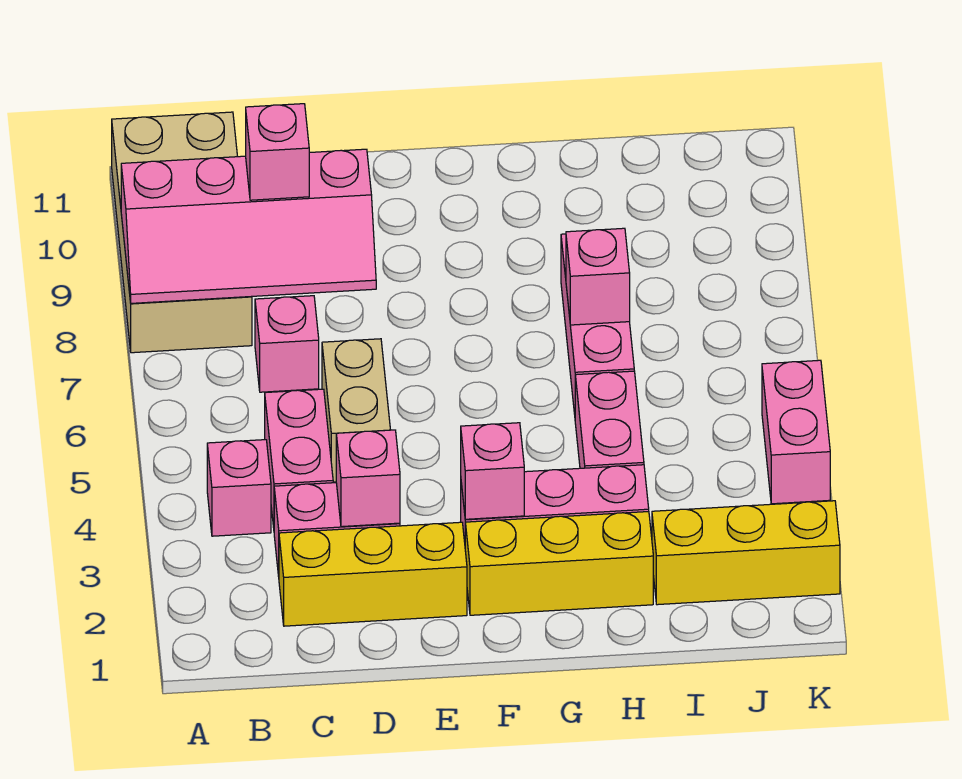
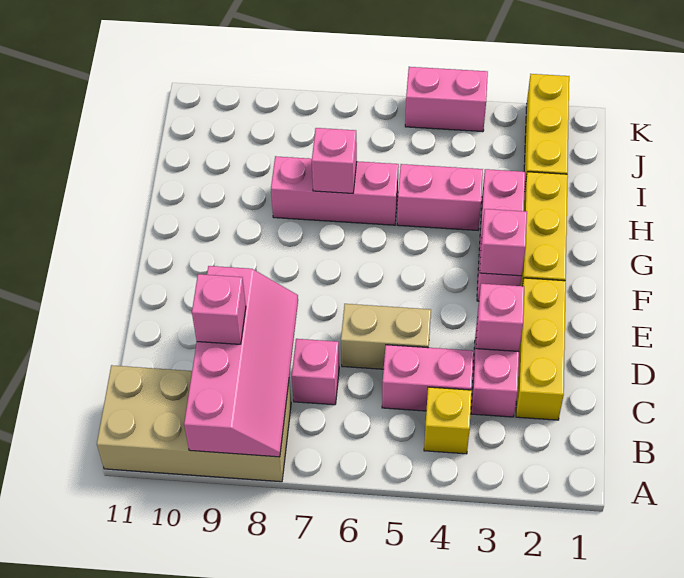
pink brick B4 level 1 -> yellow brick B4 level 1

